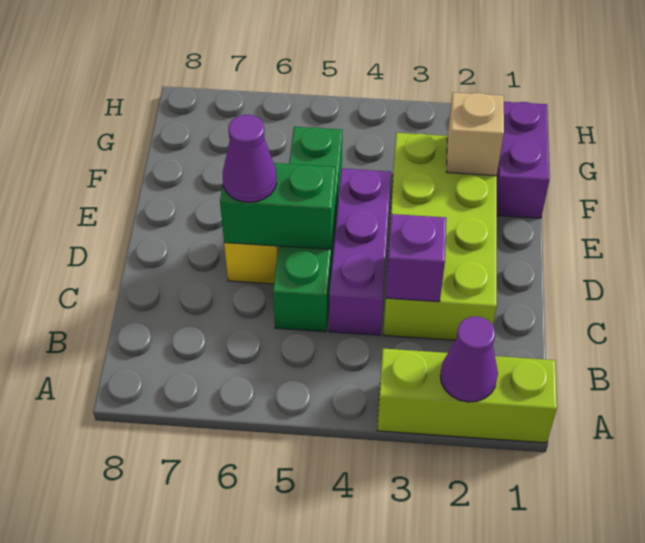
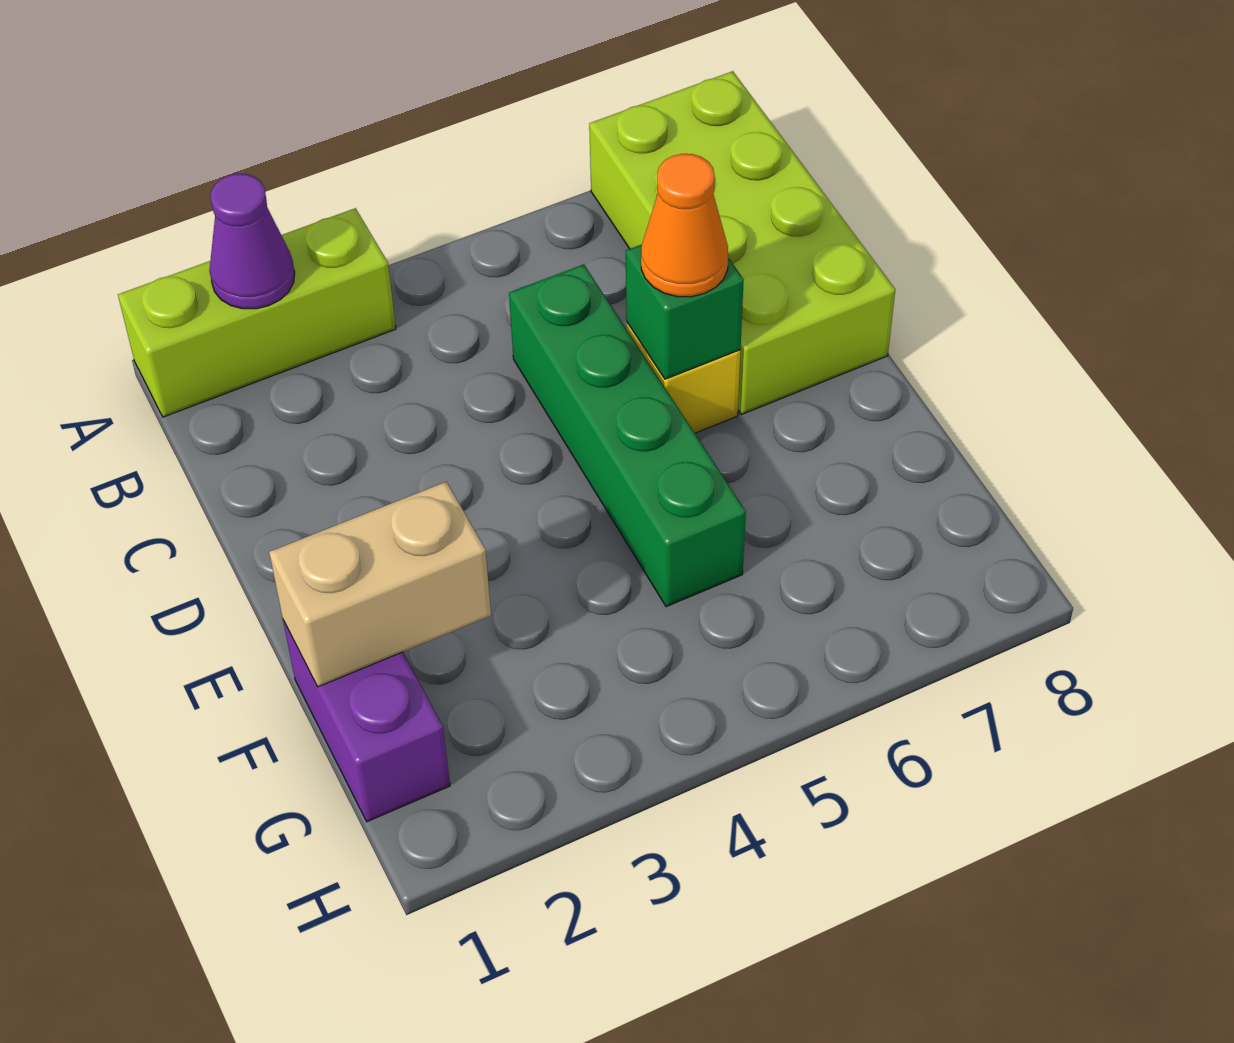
lime brick C2:F3 level 1 -> lime brick A7:D8 level 1
purple brick C3 level 2 -> none
purple brick C4:E4 level 1 -> none
green brick D5:D6 level 2 -> green brick D6 level 2
purple cone D6 level 3 -> orange cone D6 level 3
tan brick F2 level 2 -> tan brick F1:F2 level 2

